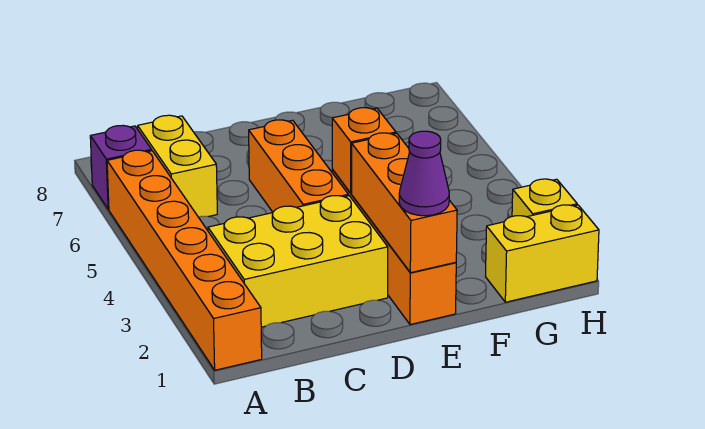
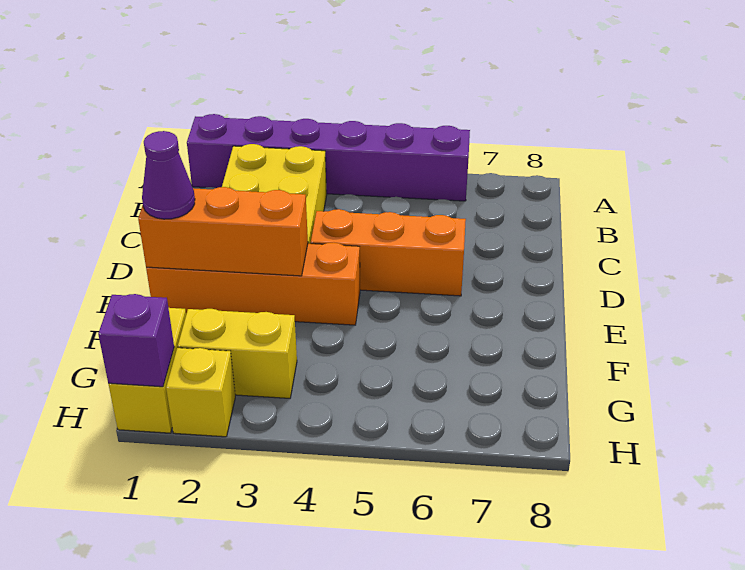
orange brick A1:A6 level 1 -> purple brick A1:A6 level 1
purple brick A7 level 1 -> purple brick H1 level 2
yellow brick B6:B7 level 1 -> yellow brick G2:G3 level 1
orange brick E4 level 2 -> none

